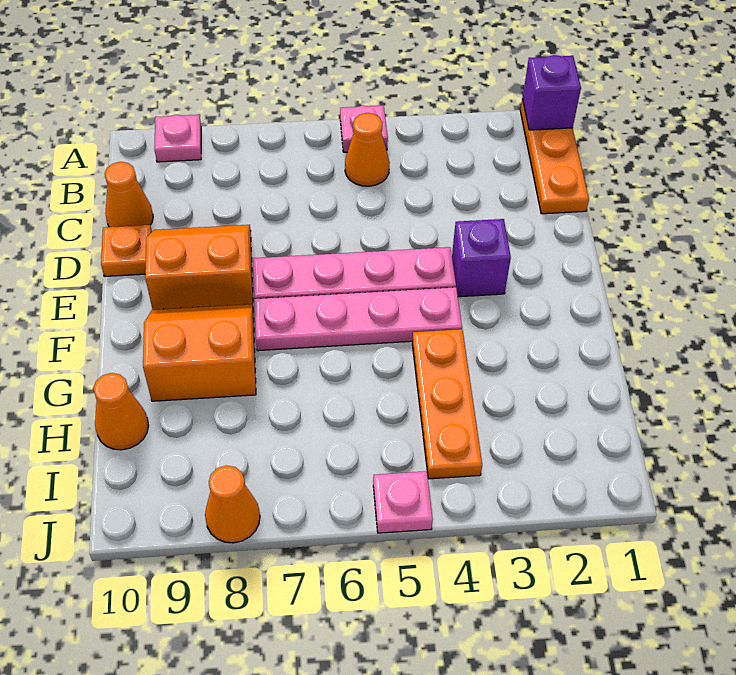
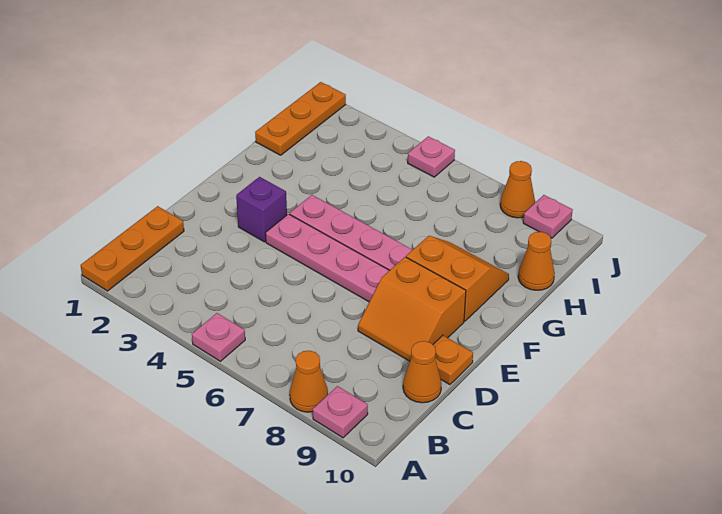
purple brick A1 level 2 -> none
orange cone B5 level 1 -> orange cone A8 level 1
orange slope F8:G9 level 1 top G -> orange slope F8:G9 level 1 top F
orange plate G4:I4 level 1 -> orange plate H1:J1 level 1
none -> pink plate J9 level 1

